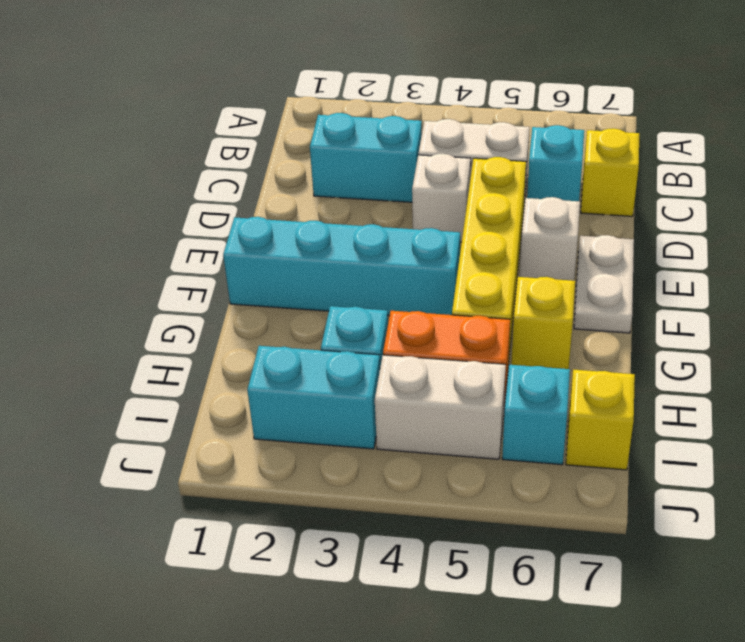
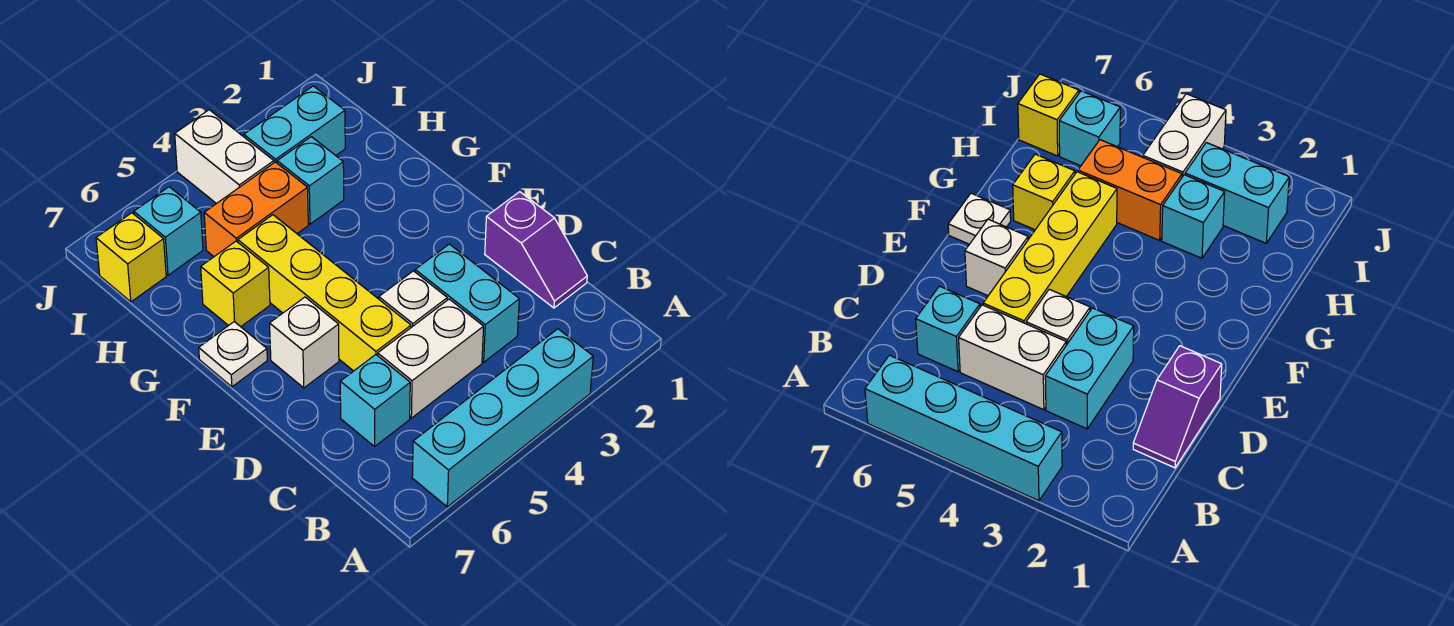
none -> purple slope C1:D1 level 1 top D
cyan brick C2:C3 level 1 -> cyan brick C3:D3 level 1
yellow brick C7 level 1 -> none
white plate E7:F7 level 1 -> white plate F7 level 1
cyan brick F1:F4 level 1 -> cyan brick A3:A6 level 1
white brick I4:I5 level 1 -> white brick I4:J4 level 1

